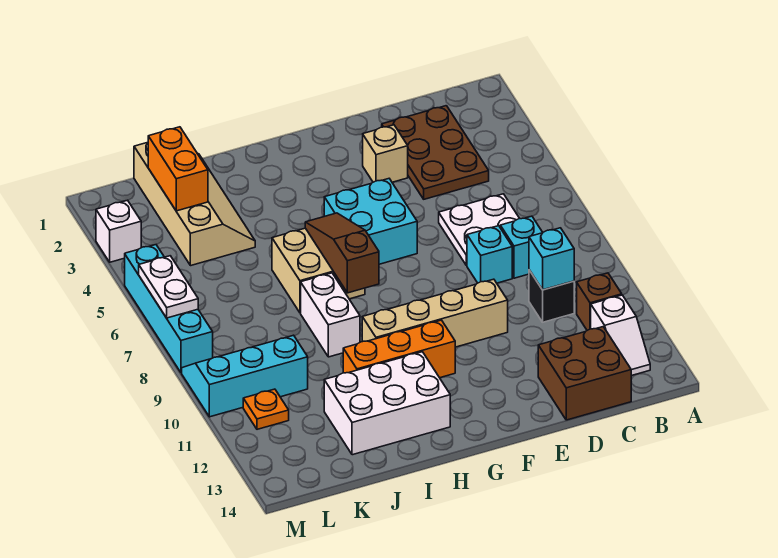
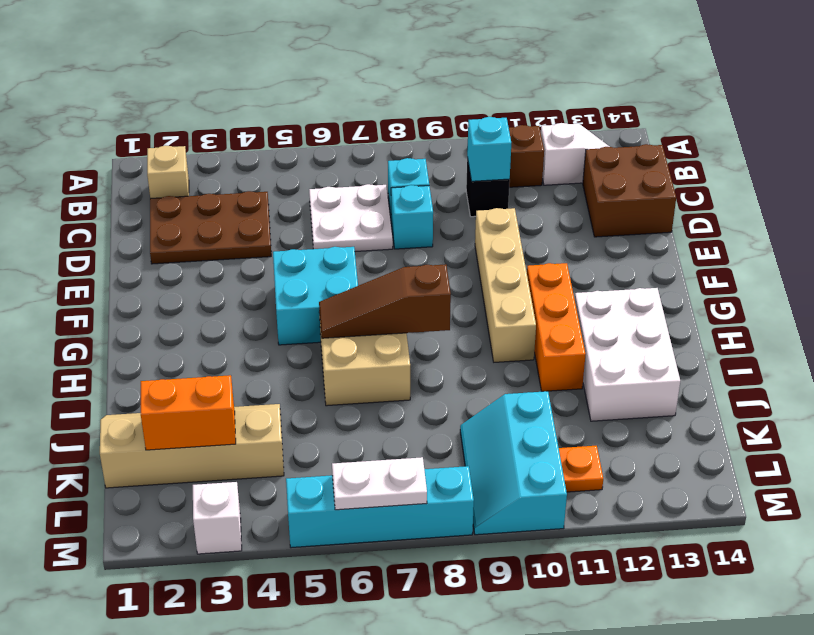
tan brick E3 level 1 -> tan brick B2 level 1
white brick I8:I9 level 1 -> none

